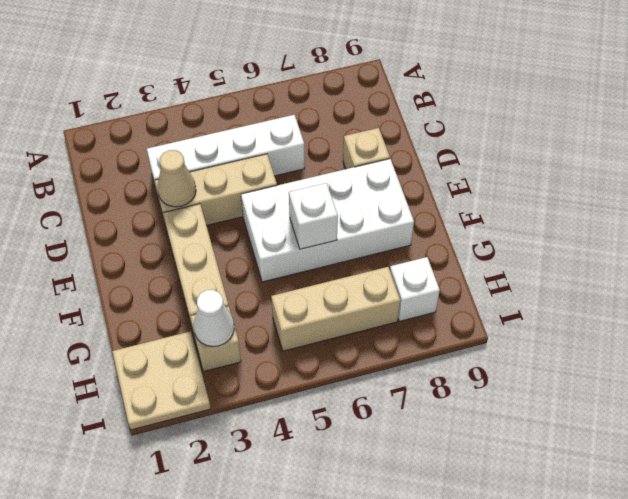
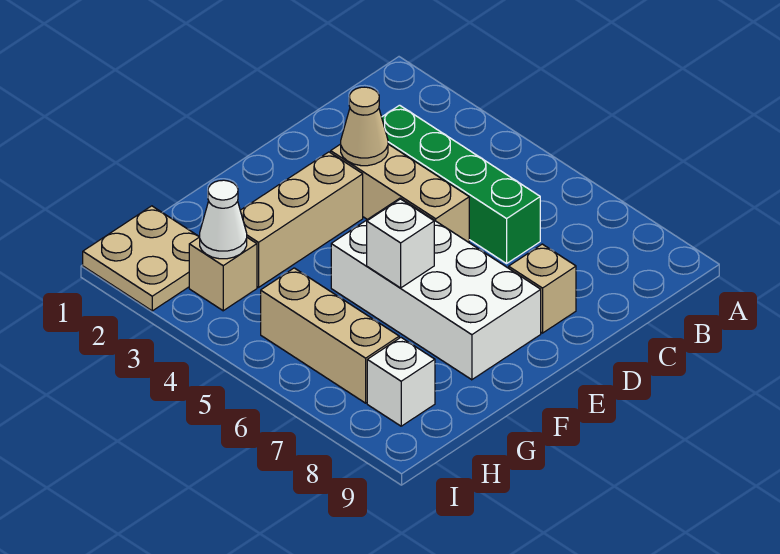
white brick C3:C6 level 1 -> green brick C3:C6 level 1

